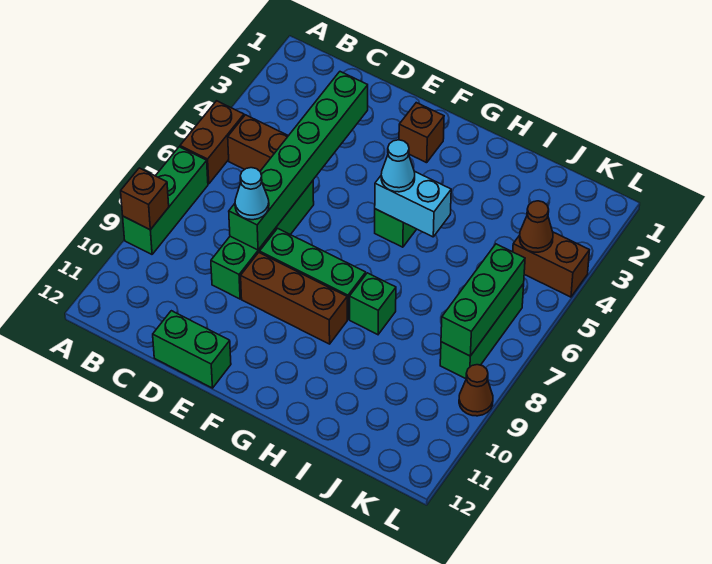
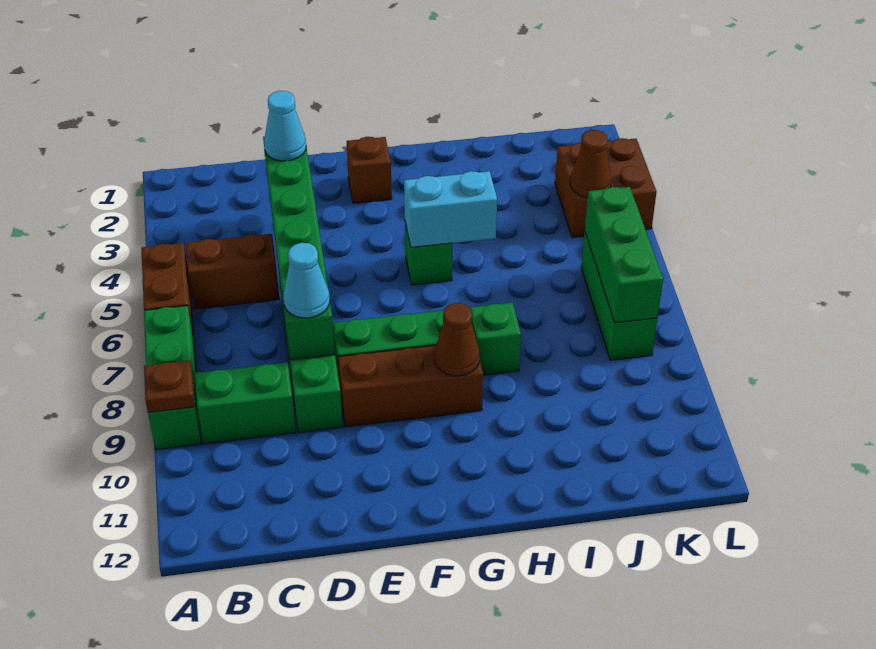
brown brick A9 level 2 -> brown plate A9 level 2
green brick D12:E12 level 1 -> green brick B9:C9 level 1
cyan cone G5 level 3 -> cyan cone D3 level 3
brown brick K4:L4 level 1 -> brown brick K3:L4 level 1
brown cone L9 level 1 -> brown cone G9 level 2

